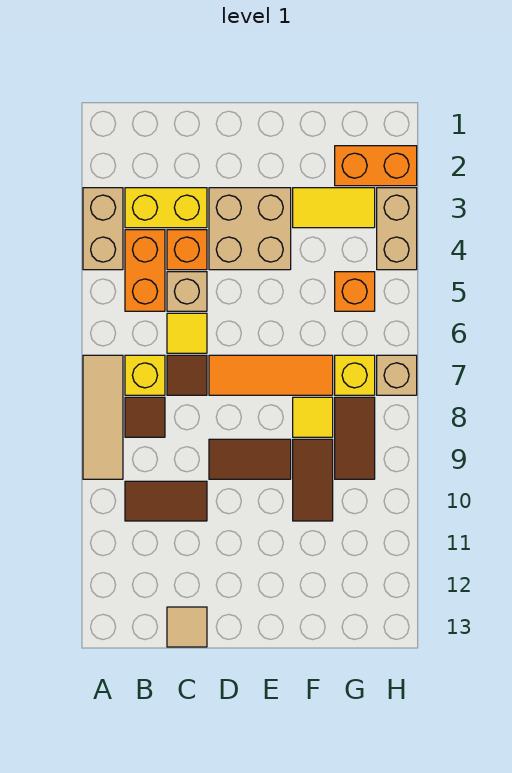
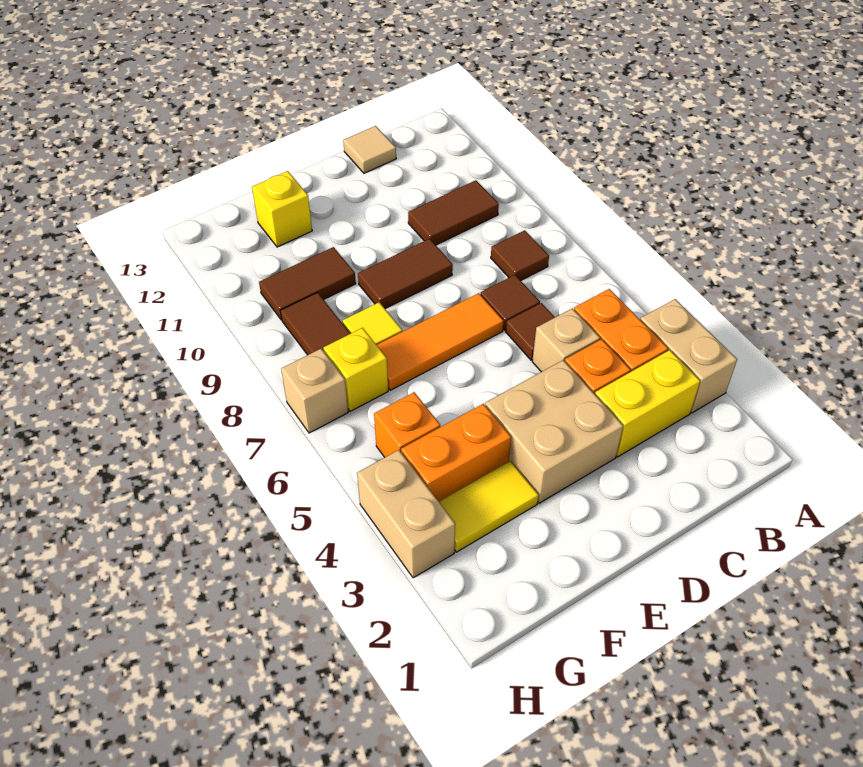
tan tile A7:A9 level 1 -> none
yellow brick B7 level 1 -> yellow brick F12 level 1
yellow tile C6 level 1 -> brown tile C6 level 1
brown tile F9:F10 level 1 -> brown tile F10:G10 level 1
orange brick G2:H2 level 1 -> orange brick F4:G4 level 1

